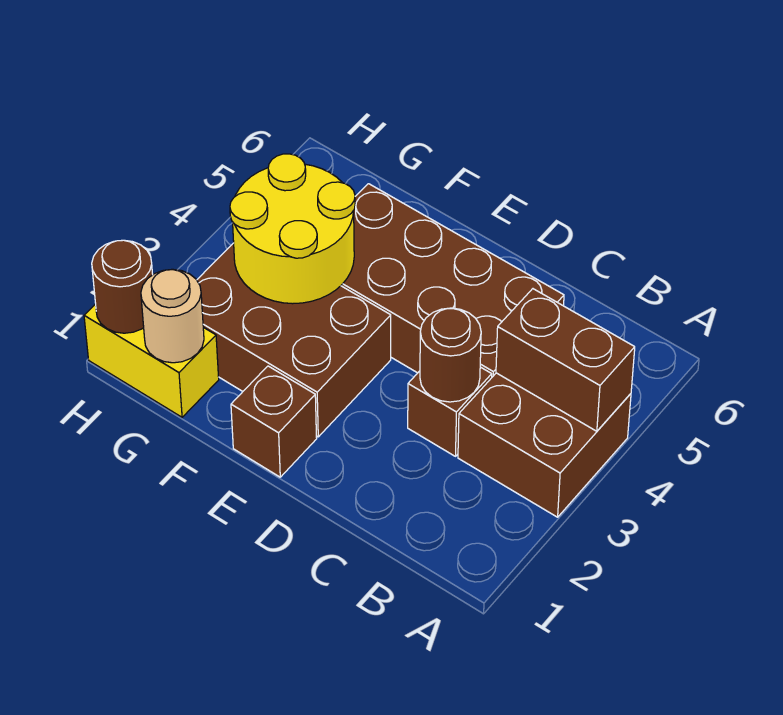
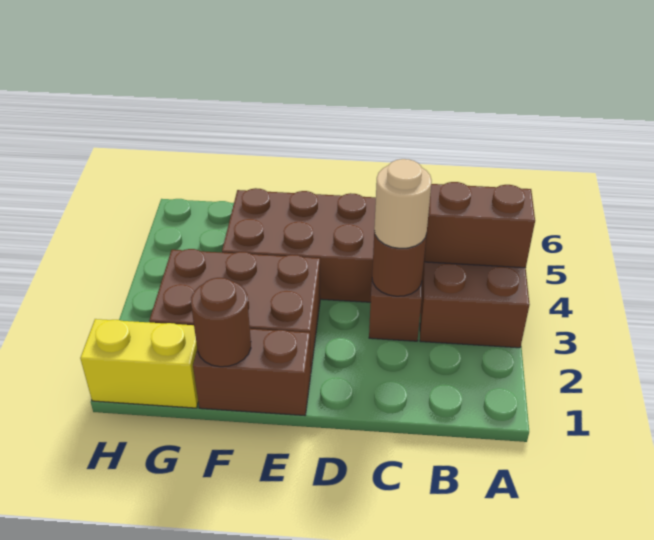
brown brick E1 level 1 -> brown brick E1:F1 level 1
yellow round brick F3:G4 level 2 -> none
tan round brick G1 level 2 -> tan round brick C3 level 3
brown round brick H1 level 2 -> brown round brick F1 level 2

